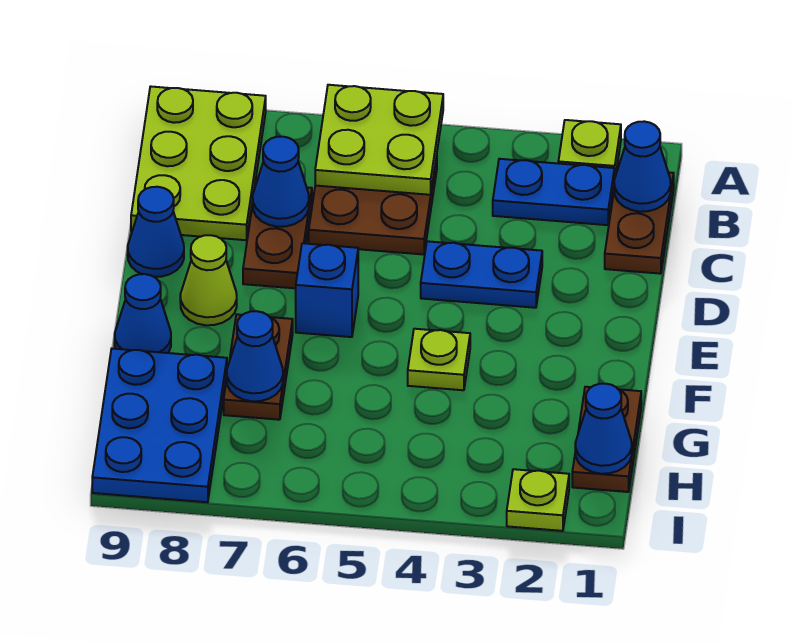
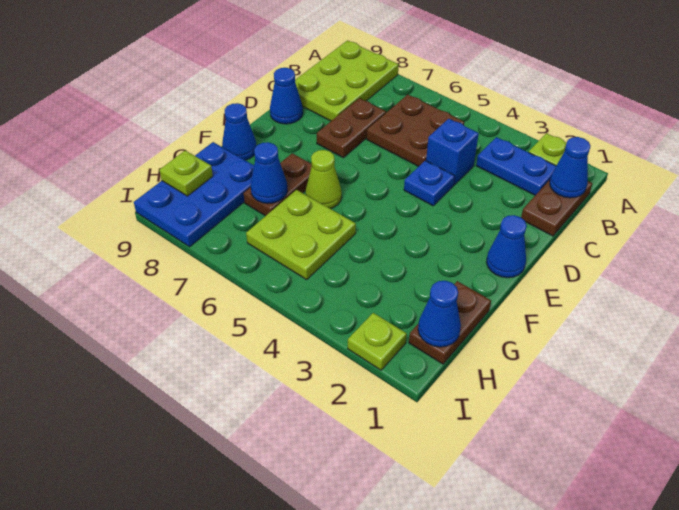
lime plate A5:B6 level 2 -> lime plate G5:H6 level 1
blue cone C7 level 2 -> blue cone E1 level 1
blue plate D3:D4 level 1 -> blue plate D4 level 1
blue brick E6 level 1 -> blue brick C4 level 1
lime cone E8 level 1 -> lime cone F6 level 1
lime plate F4 level 1 -> lime plate H9 level 2

